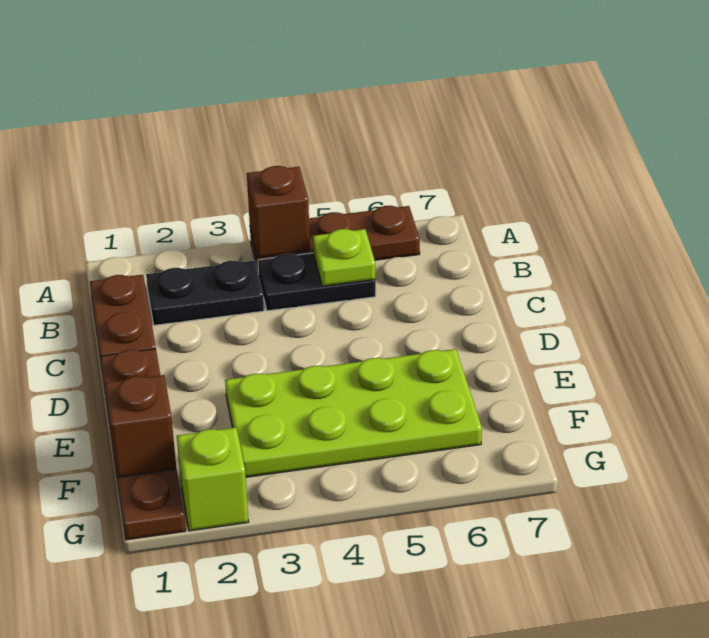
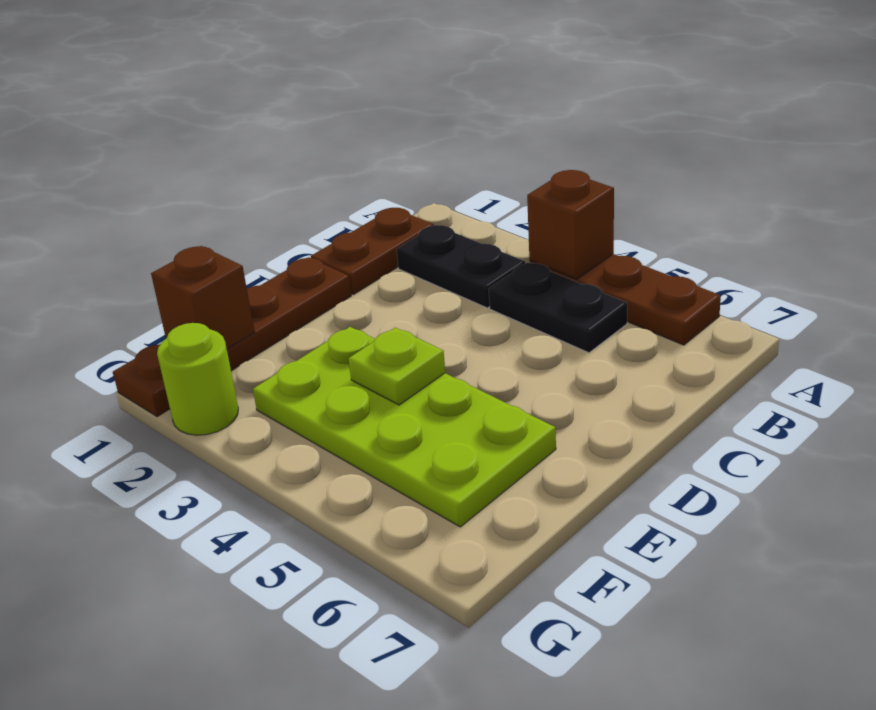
lime plate B5 level 2 -> lime plate E4 level 2
lime brick G2 level 1 -> lime round brick G2 level 1

